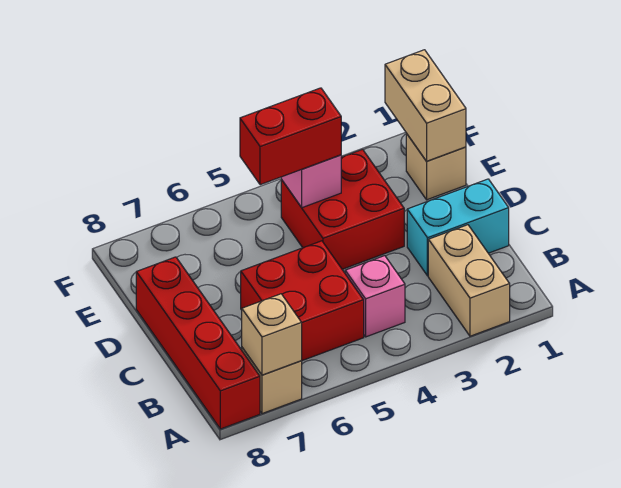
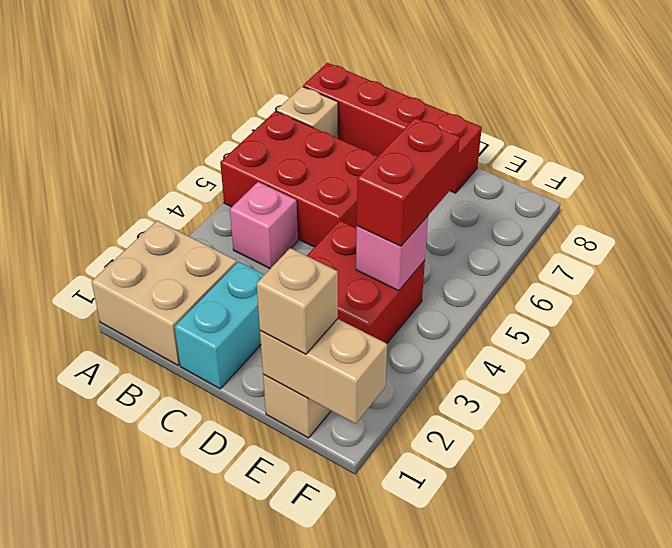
tan brick A2:B2 level 1 -> tan brick A1:B2 level 1
tan brick A7 level 2 -> tan brick E1 level 3
red brick B5:C6 level 1 -> red brick A5:C6 level 1

